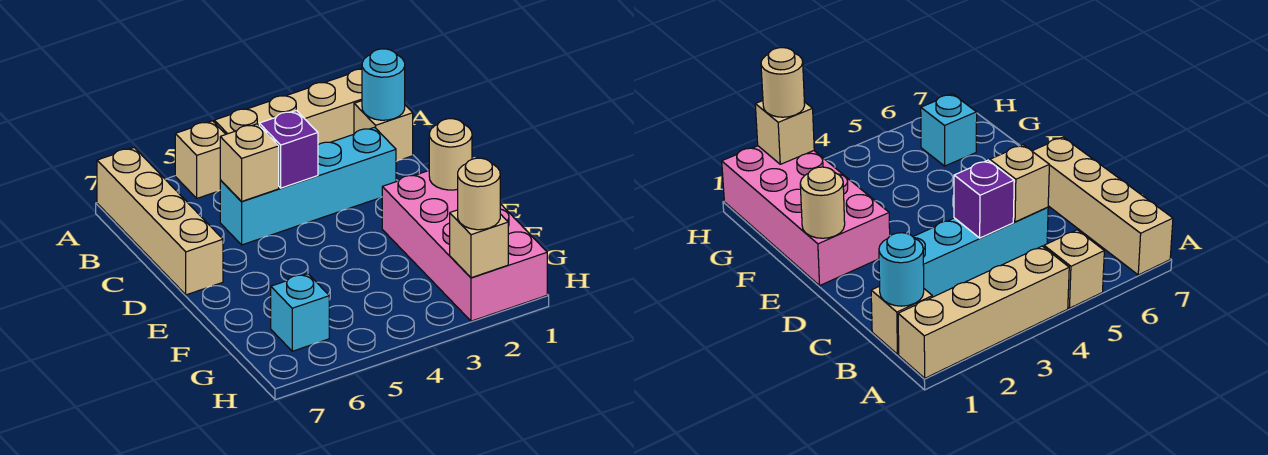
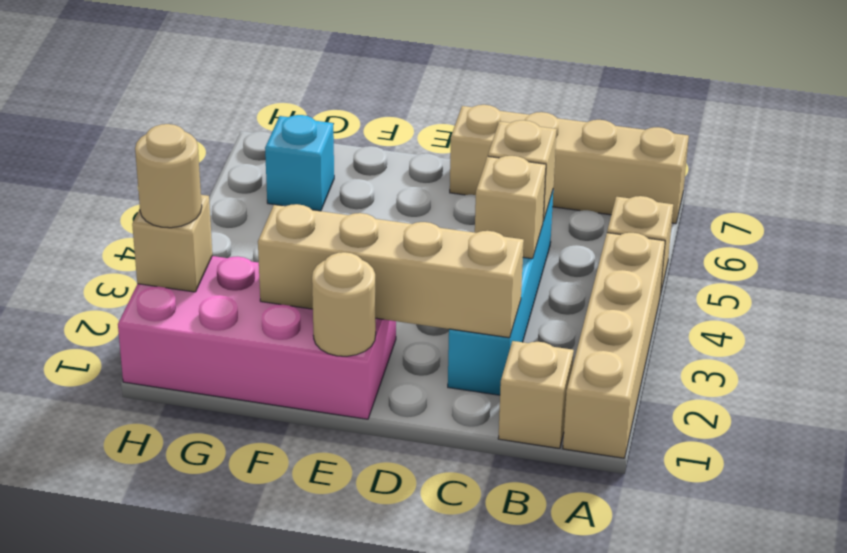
cyan round brick B1 level 2 -> none
none -> tan brick C2:F2 level 2
purple brick C4 level 2 -> tan brick C4 level 2

